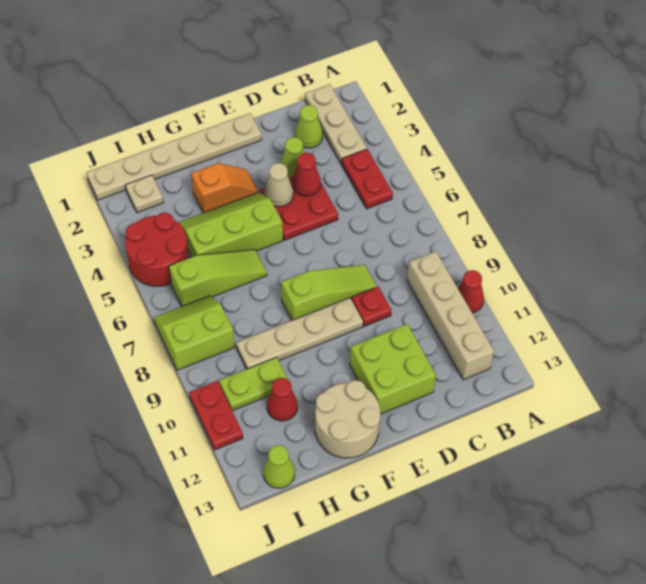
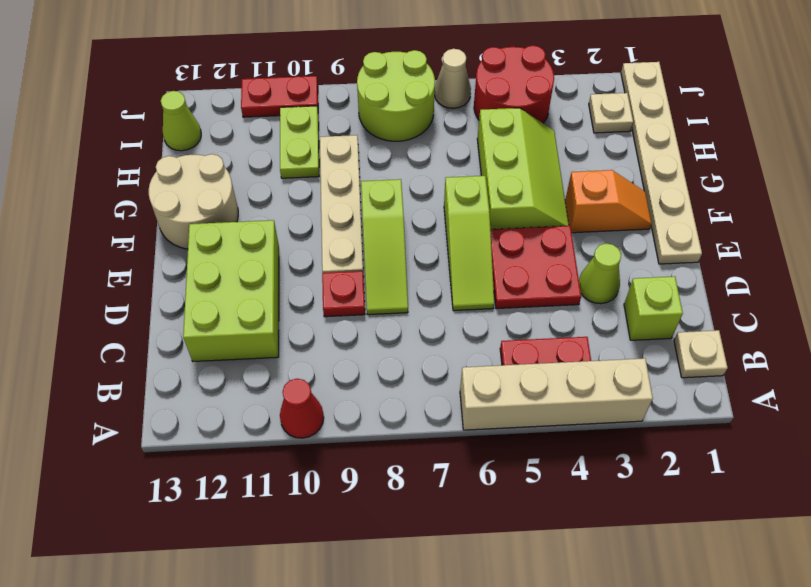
tan plate B1:B3 level 1 -> tan plate B1 level 1
tan brick B9:B12 level 1 -> tan brick A3:A6 level 1
lime cone C2 level 1 -> lime brick C2 level 1
red cone D4 level 2 -> none
lime brick D11:E12 level 1 -> lime brick C11:E12 level 1
tan cone E4 level 2 -> tan cone J6 level 1
orange slope F3:G3 level 1 top G -> orange slope F2:F3 level 1 top 3
lime slope G6:I6 level 1 top I -> lime slope D6:F6 level 1 top F
red cone H11 level 1 -> none
lime slope I7:J8 level 1 top 8 -> lime round brick I7:J8 level 1

